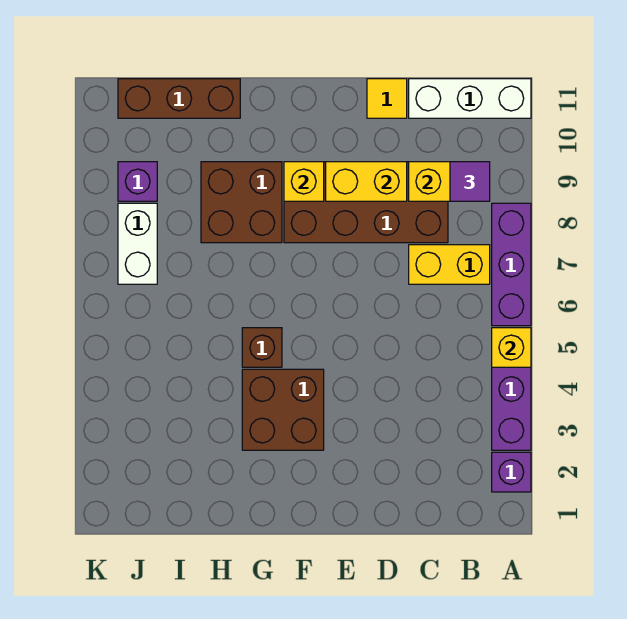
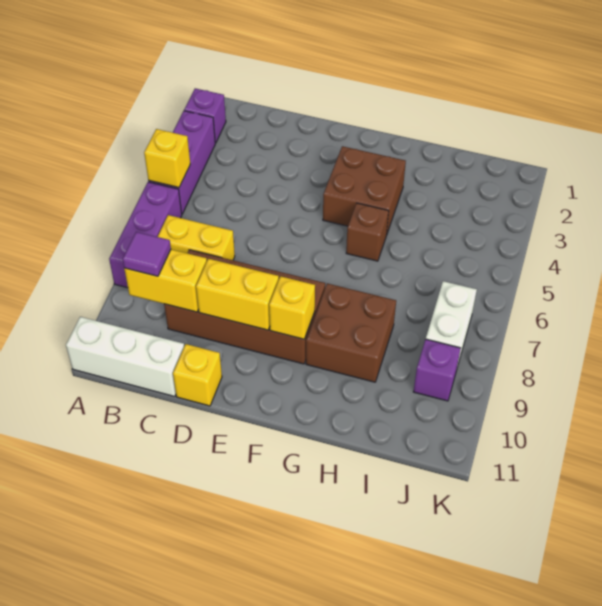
yellow tile D11 level 1 -> yellow brick D11 level 1
brown brick H11:J11 level 1 -> none

